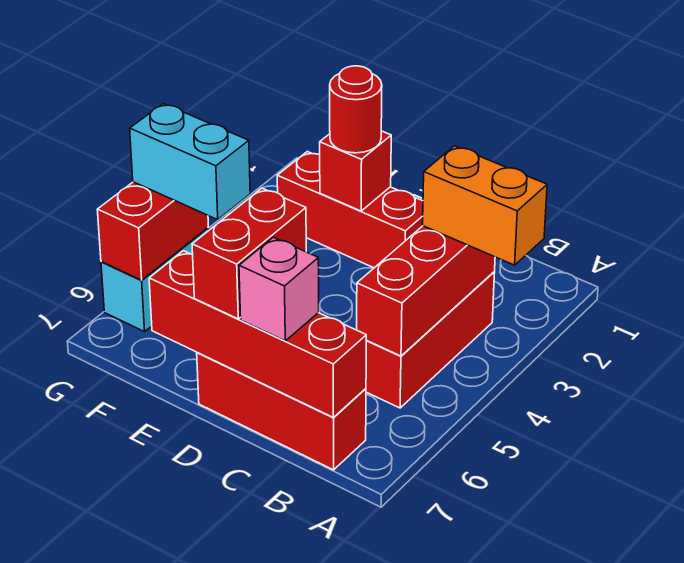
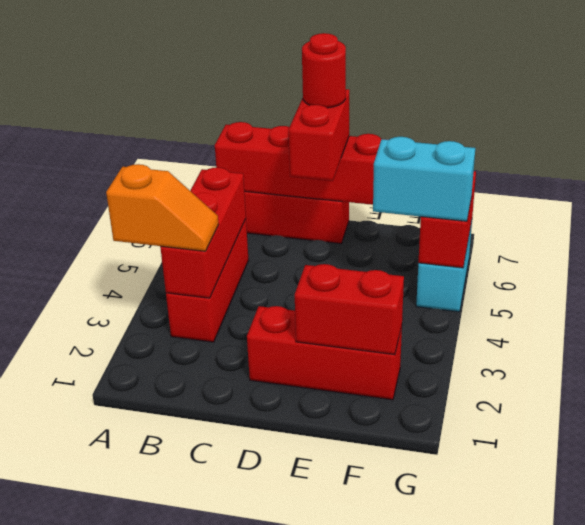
orange brick A3:B3 level 3 -> orange slope A3:B3 level 3 top A
pink brick C7 level 3 -> none
red brick E2 level 2 -> red brick E2:F2 level 2
red round brick E2 level 3 -> red round brick D7 level 4

